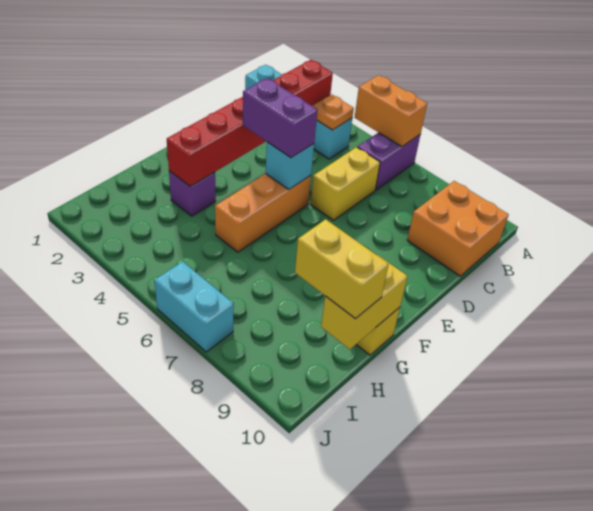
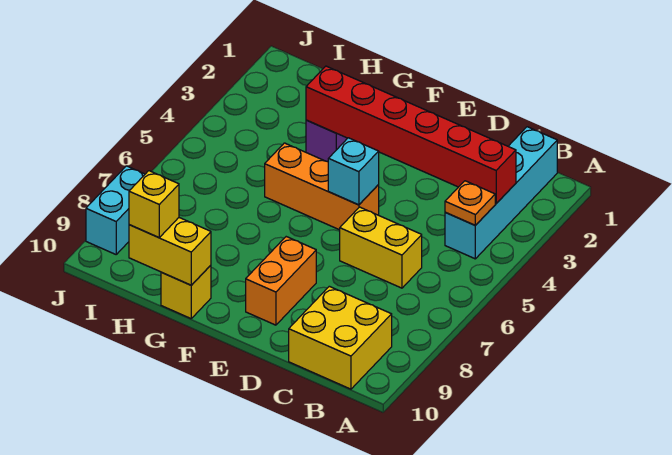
orange brick A5:A6 level 2 -> orange brick E8:E9 level 1
purple brick A6:B6 level 1 -> none
orange brick B9:C10 level 1 -> yellow brick B9:C10 level 1
purple brick E4:E5 level 3 -> none
yellow brick H9:H10 level 3 -> yellow brick H10 level 3
cyan brick J6:J7 level 1 -> cyan brick J8:J9 level 1

